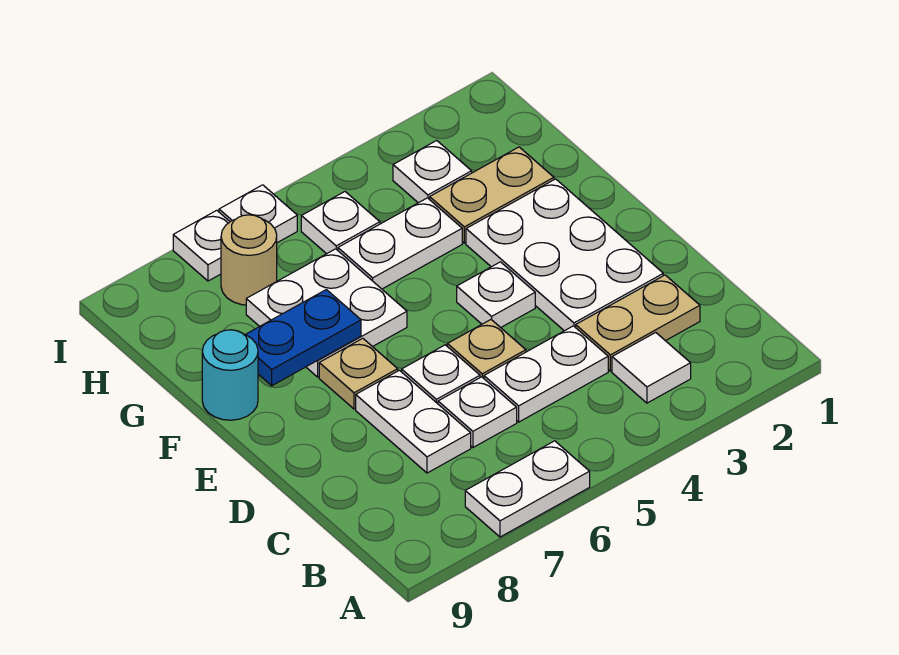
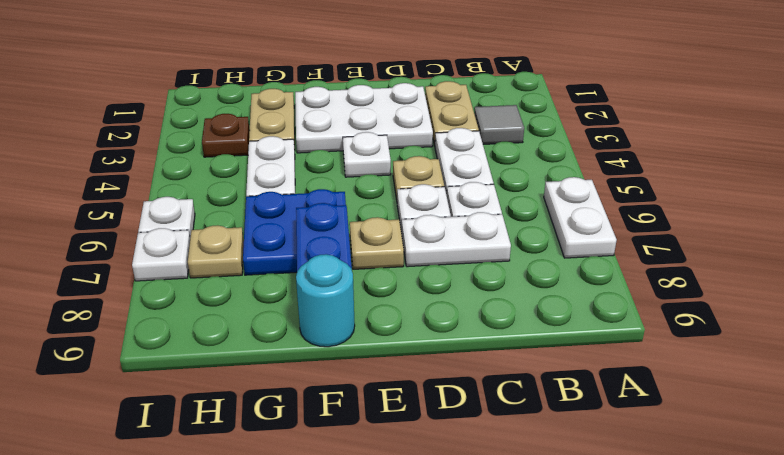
white tile B3 level 1 -> grey tile B3 level 1
white plate F6:G7 level 1 -> blue plate F6:G7 level 1
white plate H3 level 1 -> brown plate H3 level 1
white plate H5 level 1 -> none
tan round brick H7 level 1 -> tan plate H7 level 1

